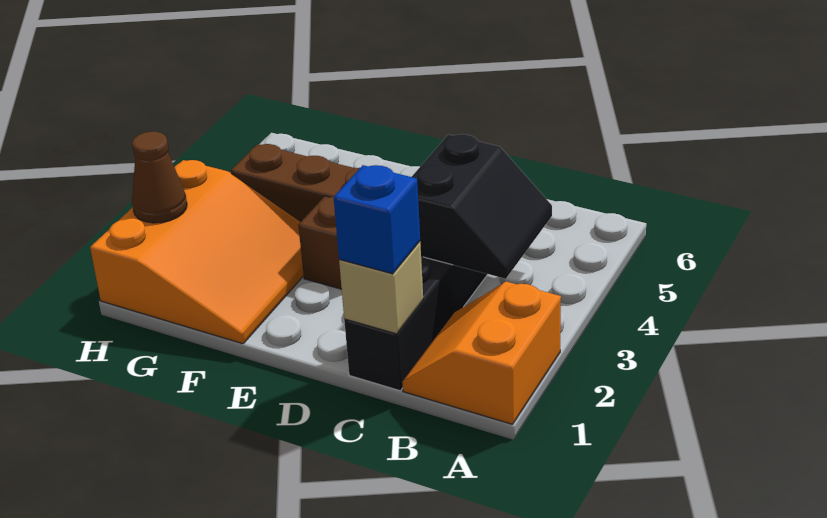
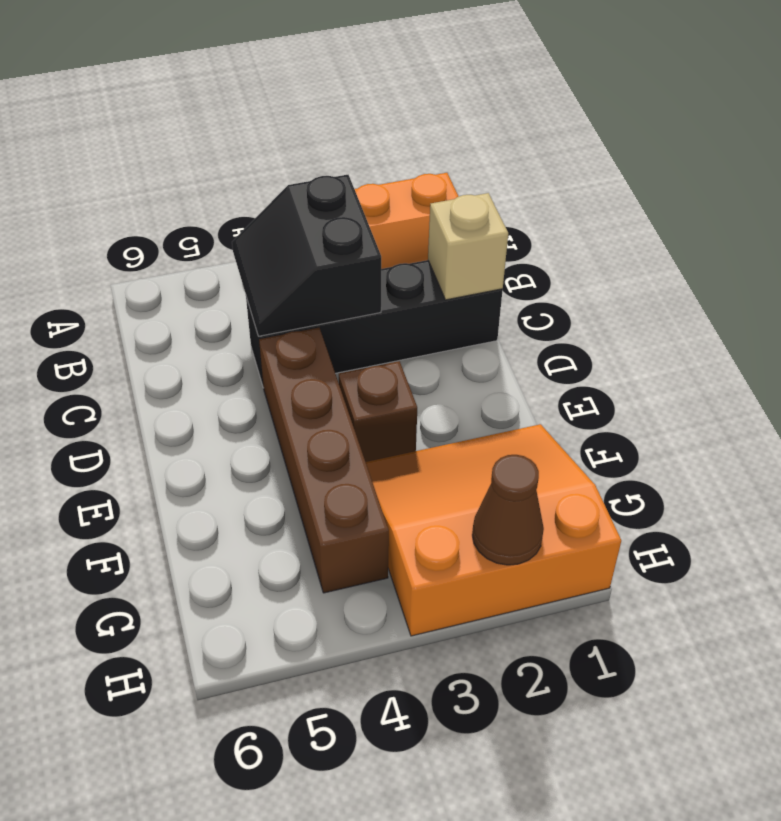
black slope B3:C4 level 2 top C -> black slope B3:C4 level 2 top 3
blue brick C1 level 3 -> none

